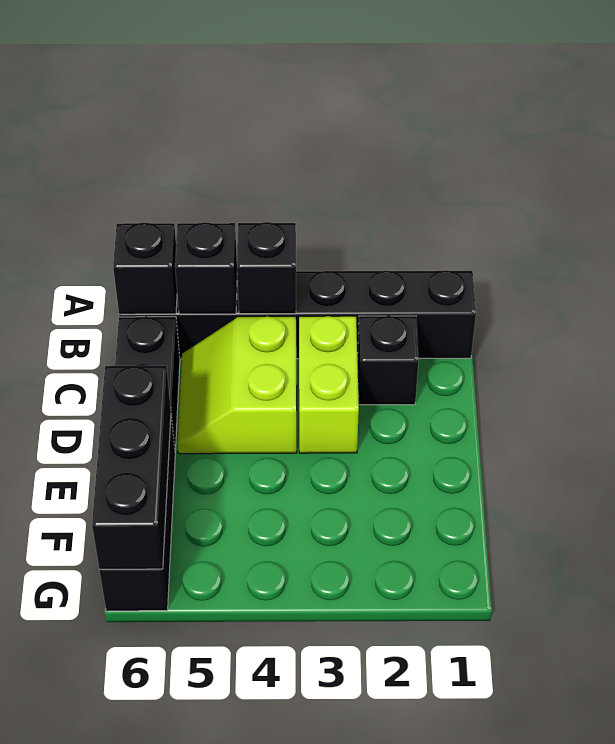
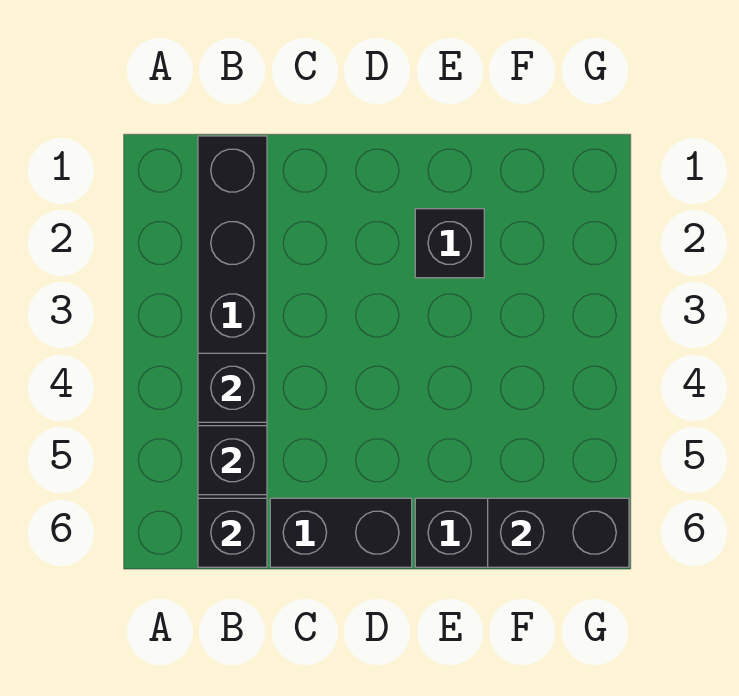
black brick C2 level 1 -> black brick E2 level 1
lime brick C3:D3 level 1 -> none
lime slope C4:D5 level 1 top 4 -> none
black brick E6:G6 level 2 -> black brick F6:G6 level 2

